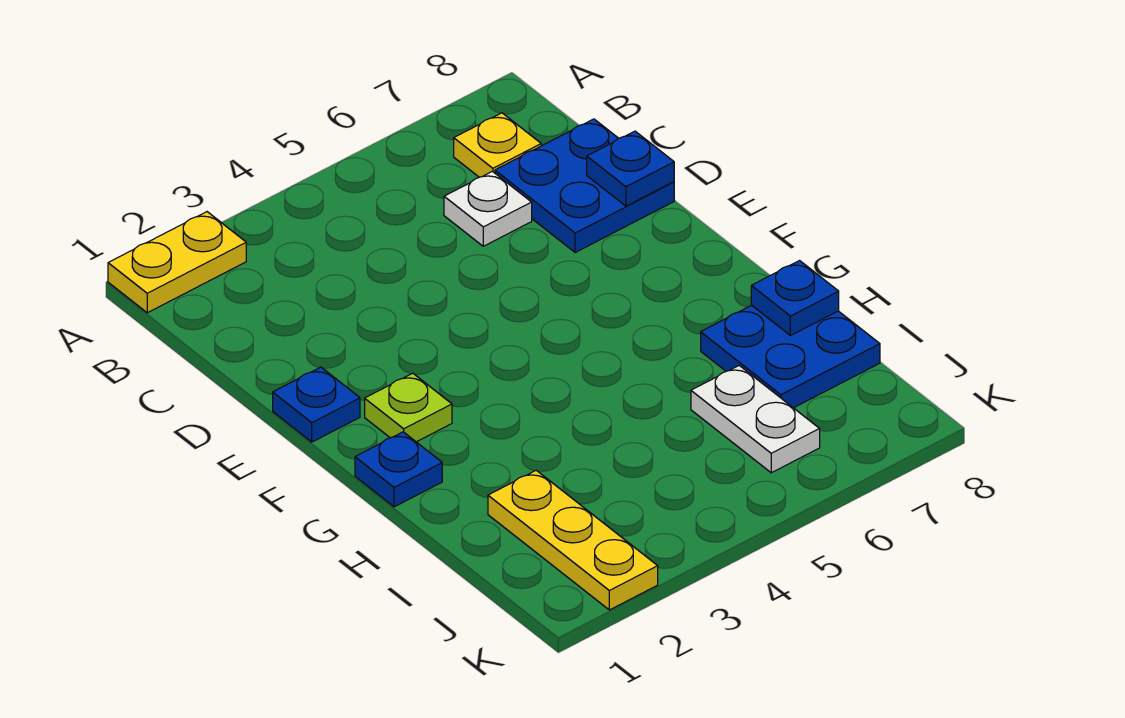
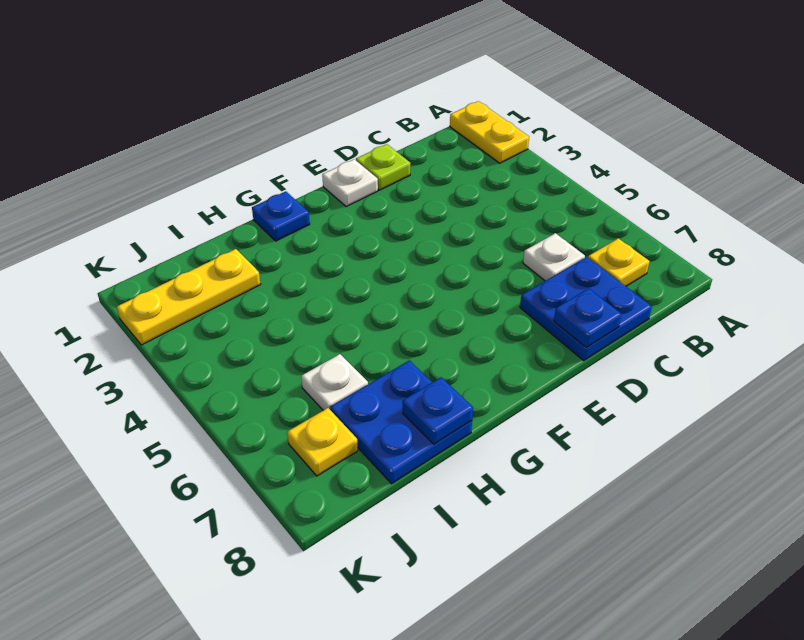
blue plate E1 level 1 -> white plate E1 level 1
lime plate F2 level 1 -> lime plate D1 level 1
white plate I6:J6 level 1 -> white plate I6 level 1
none -> yellow plate J7 level 1

